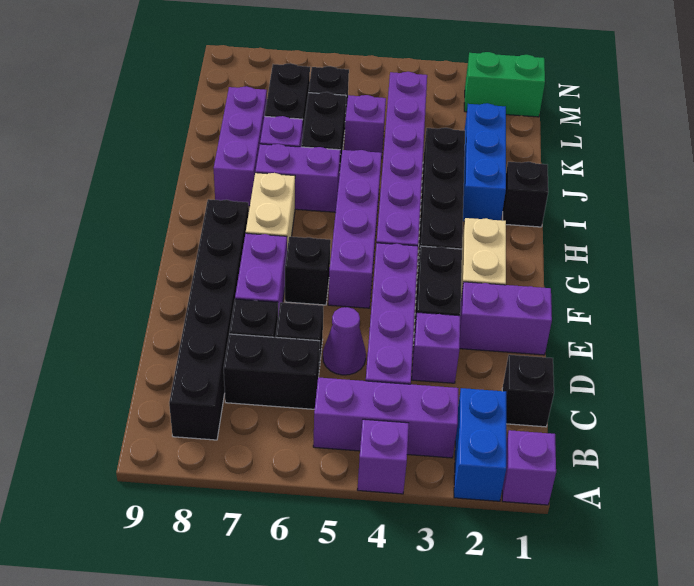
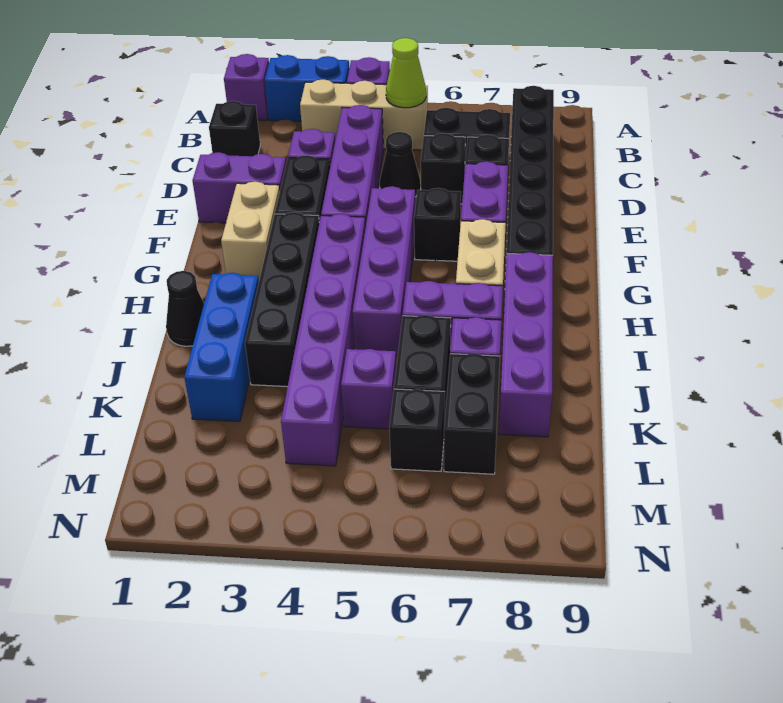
blue brick A2:B2 level 1 -> blue brick A2:A3 level 1
purple brick B3:B5 level 1 -> tan brick B3:B5 level 1
none -> lime cone B5 level 2
purple cone D5 level 1 -> black cone D5 level 1
black brick I1 level 1 -> black cone I1 level 1
purple brick I8:K8 level 1 -> purple brick H8:K8 level 1
green brick M1:M2 level 1 -> none

